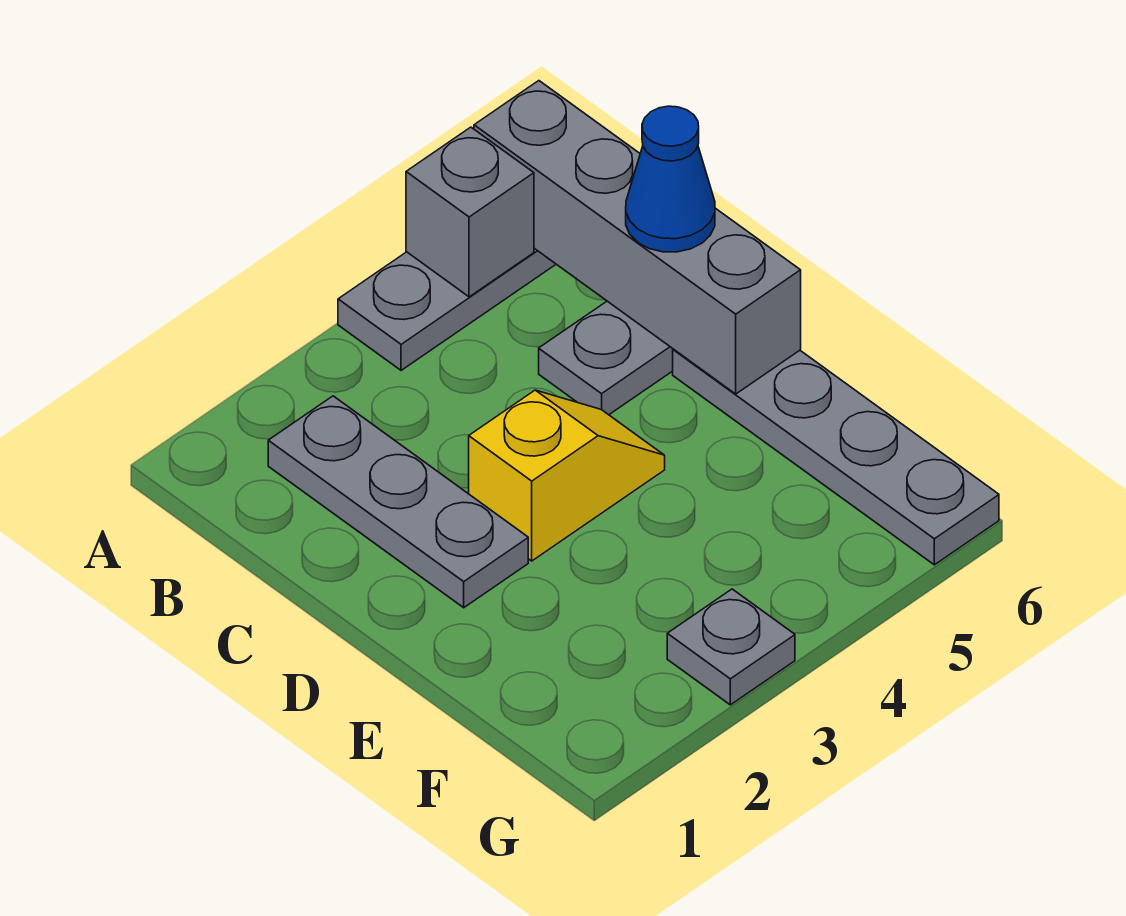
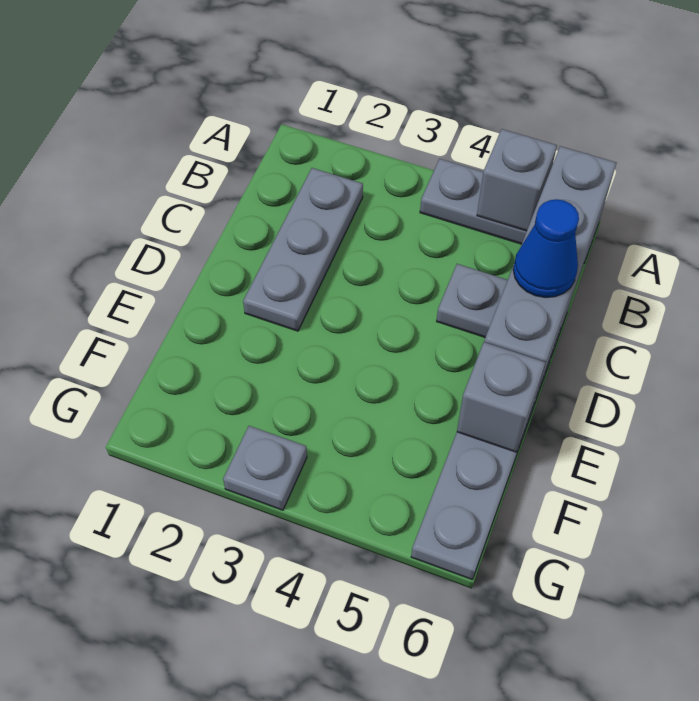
yellow slope D3:D4 level 1 top 3 -> none
none -> grey brick E6 level 2

